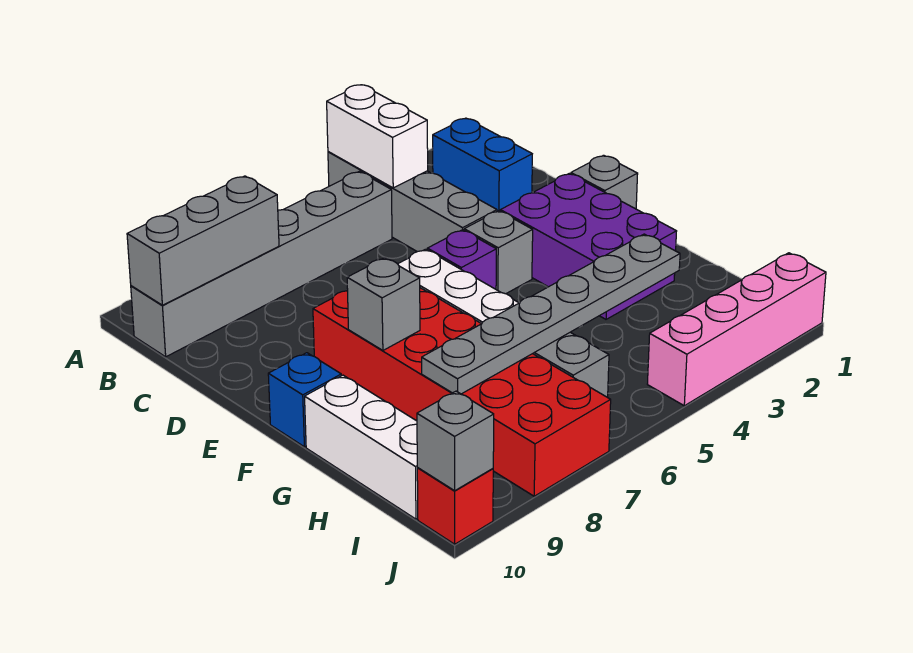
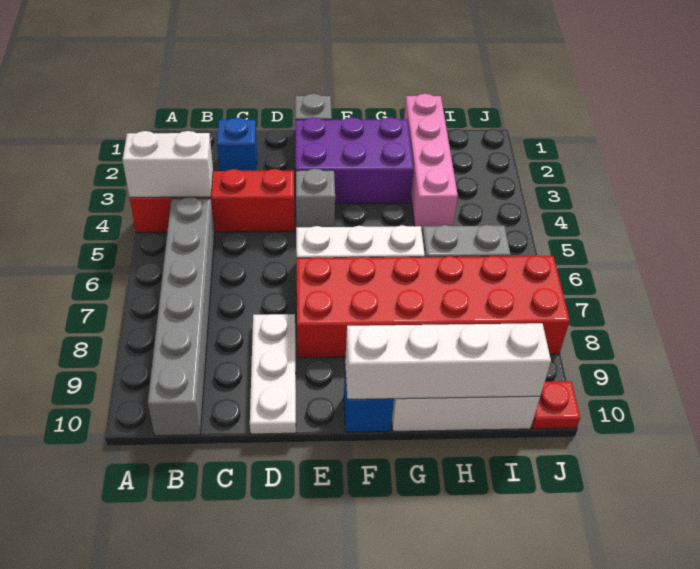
grey brick A4:D4 level 1 -> red brick A4:D4 level 1
blue brick B2:C2 level 1 -> blue brick C2 level 1
grey brick B8:B10 level 2 -> none
none -> white plate D8:D10 level 1
purple brick E5 level 1 -> none
grey brick F8 level 2 -> none
none -> white brick F10:I10 level 2
grey plate H3:H8 level 2 -> none
pink brick J1:J4 level 1 -> pink brick H1:H4 level 1
red brick J10 level 1 -> red plate J10 level 1
grey brick J10 level 2 -> none

